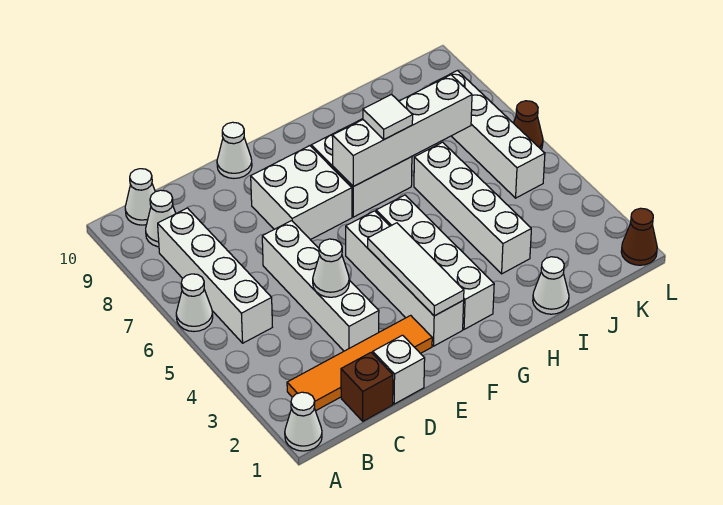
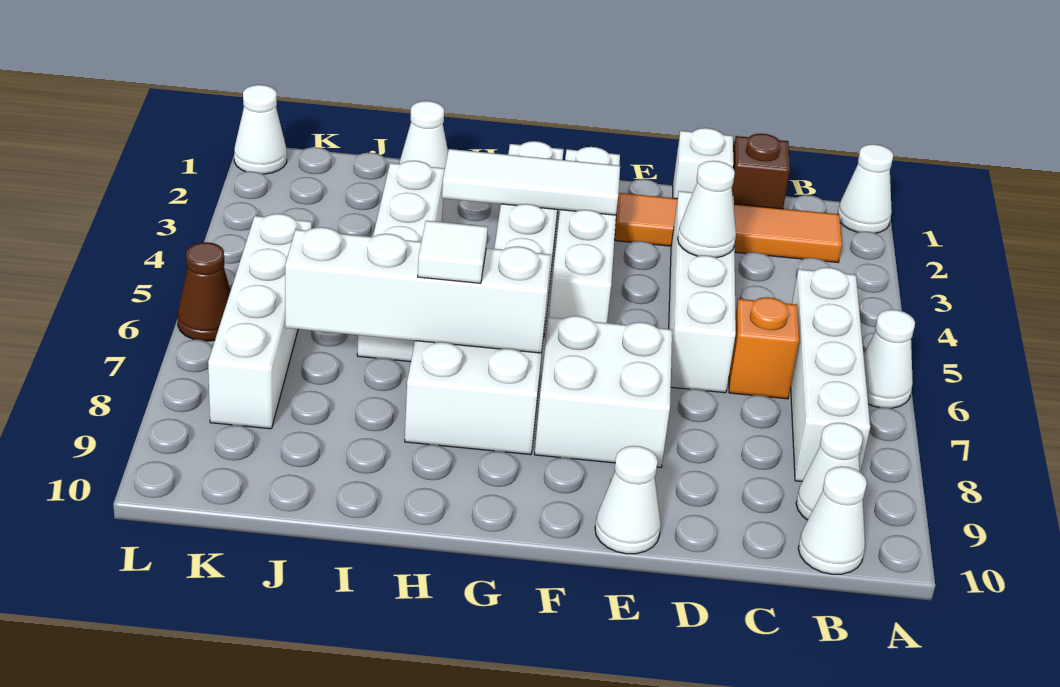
none -> orange brick C6 level 1
white tile F2:F4 level 2 -> white tile F3:H3 level 2
brown cone L1 level 1 -> white cone L1 level 1

